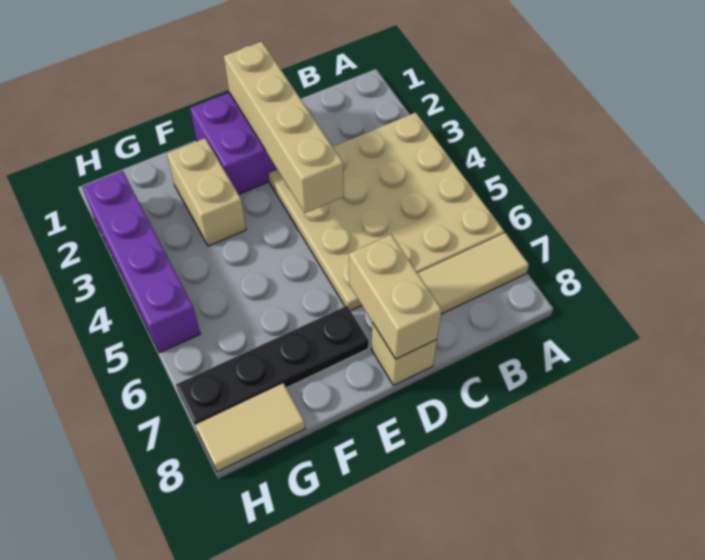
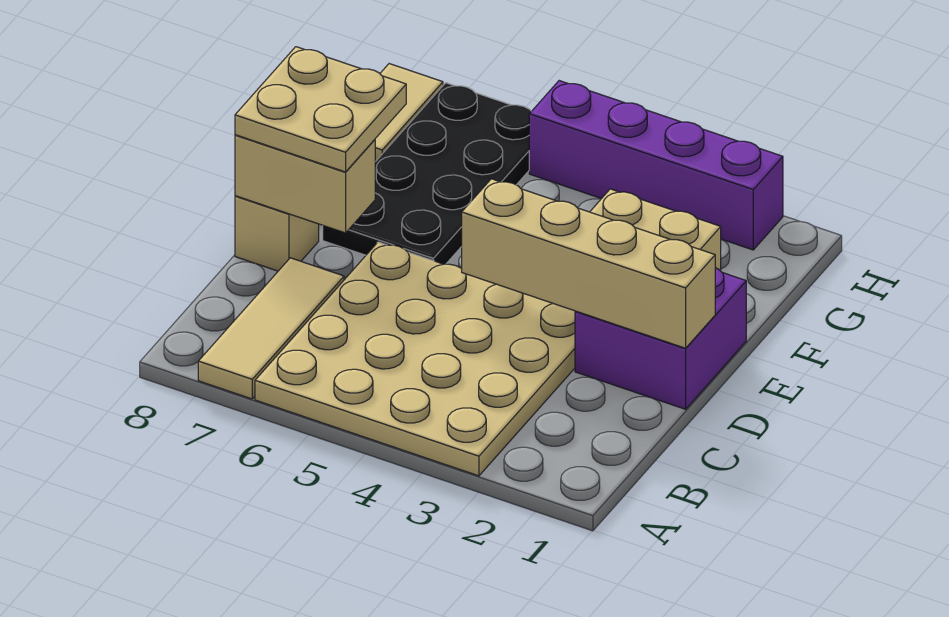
none -> tan plate D7:E8 level 3
black plate E7:H7 level 1 -> black plate E6:H7 level 1

